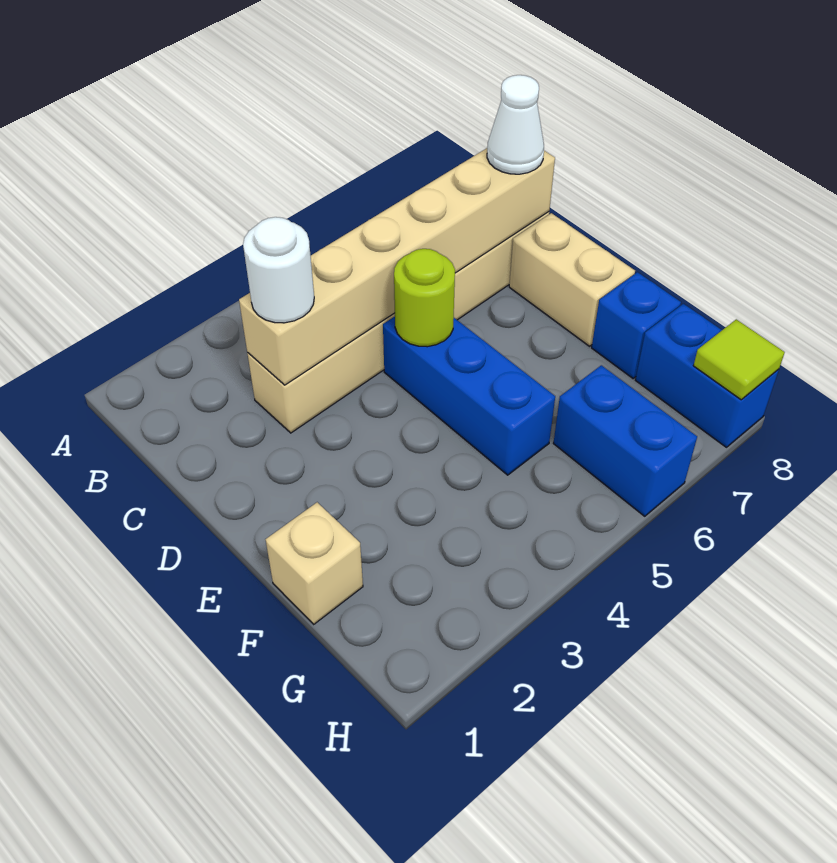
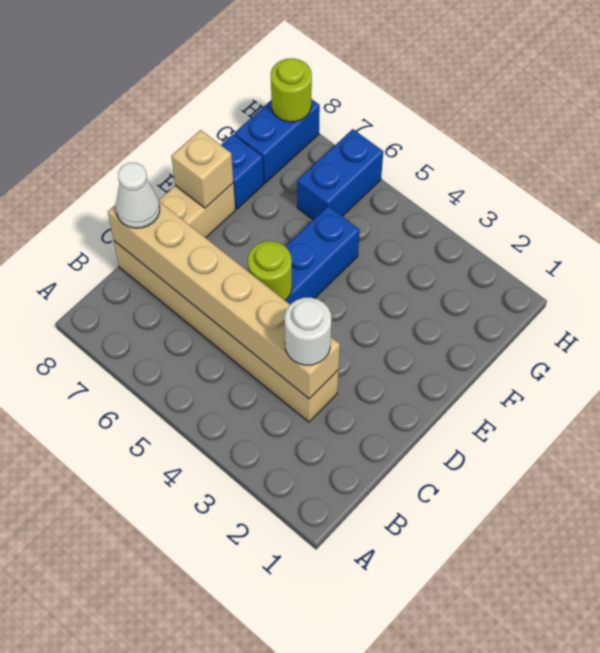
tan brick F1 level 1 -> tan brick E8 level 2
lime tile H8 level 2 -> lime round brick H8 level 2

